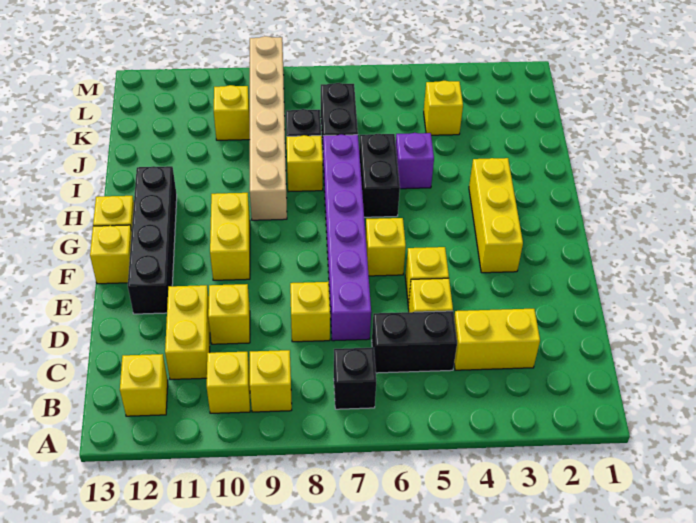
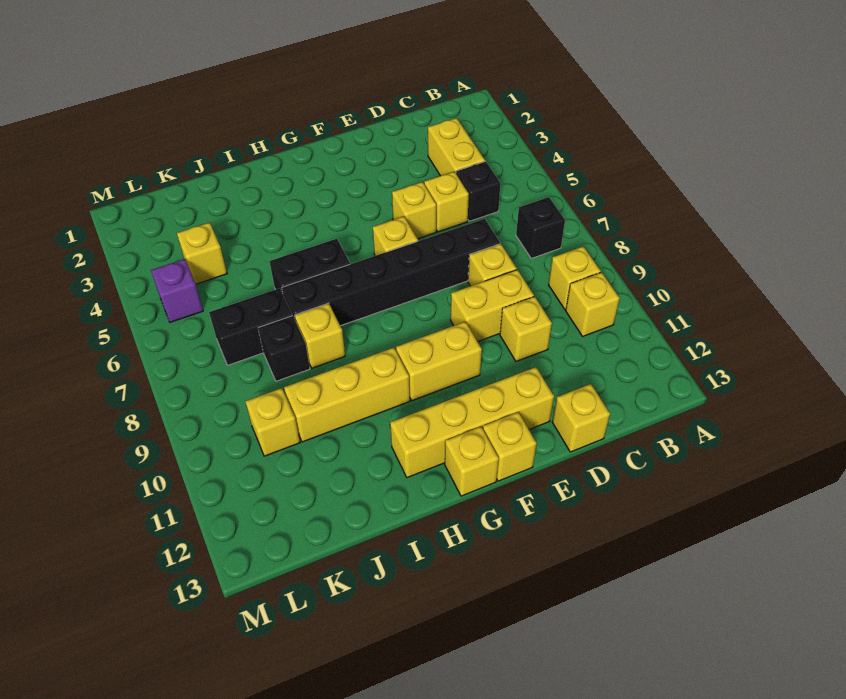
yellow brick B12 level 1 -> yellow brick D13 level 1
black brick C5:C6 level 1 -> black brick C5 level 1
yellow brick C11:D11 level 1 -> yellow brick D9:E9 level 1
purple brick D7:I7 level 1 -> black brick D7:I7 level 1
black brick E12:H12 level 1 -> yellow brick E12:H12 level 1
yellow brick F3:H3 level 1 -> yellow brick H10:J10 level 1
tan brick H9:M9 level 1 -> none
purple brick I5 level 1 -> purple brick L5 level 1

